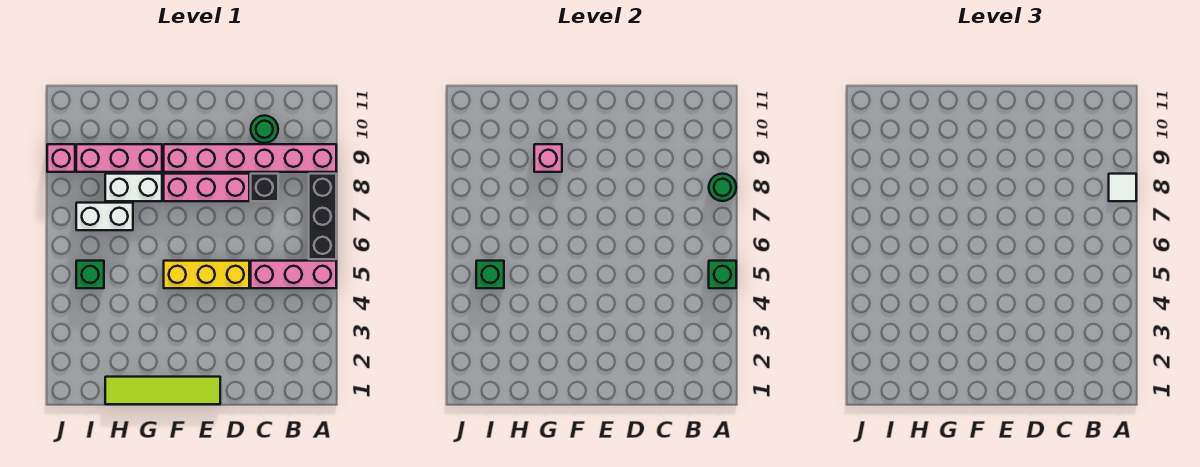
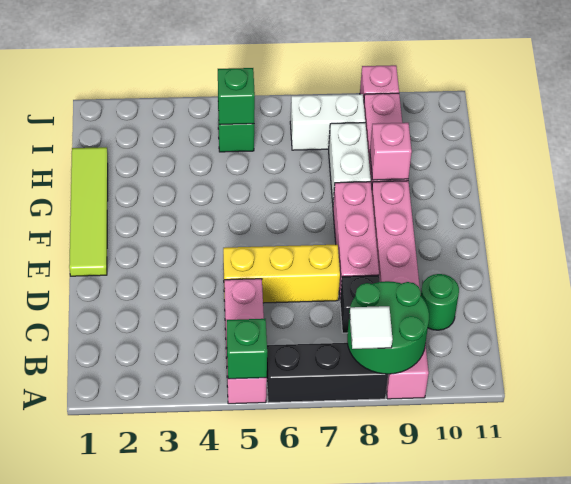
green round brick A8 level 2 -> green round brick A8:B9 level 2
yellow brick D5:F5 level 1 -> yellow brick D5:D7 level 1
white brick H7:I7 level 1 -> white brick I7:I8 level 1

